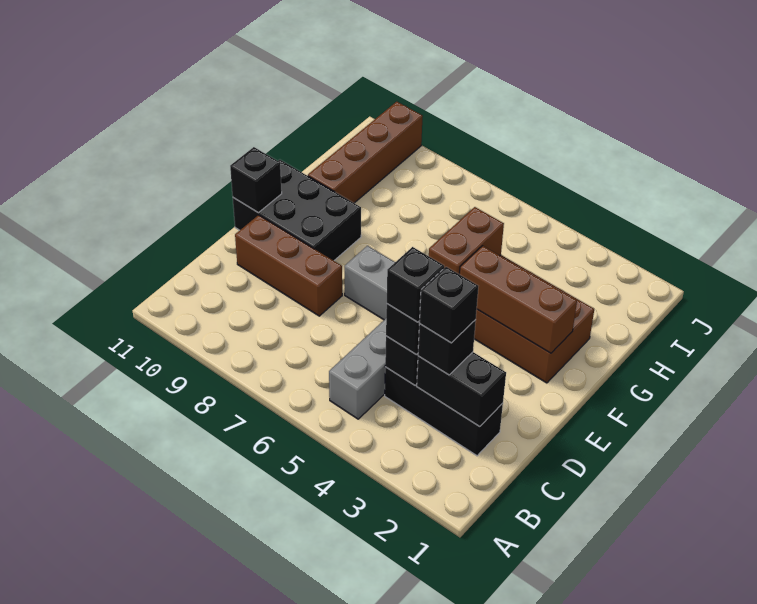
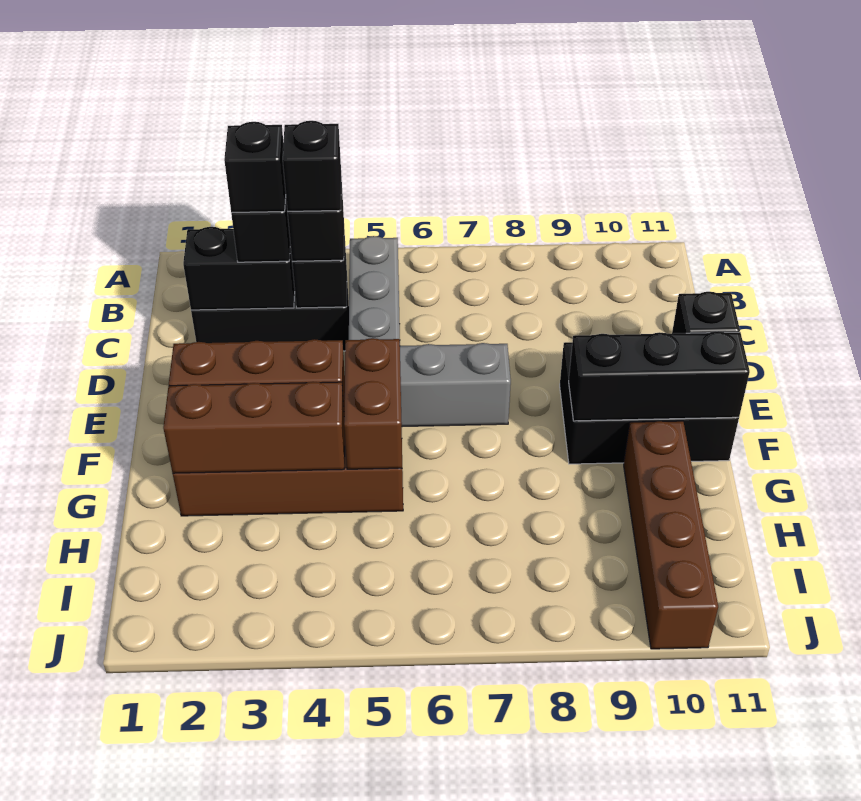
brown brick D8:D10 level 1 -> brown brick G2:G4 level 2
none -> black brick F9:F11 level 2

